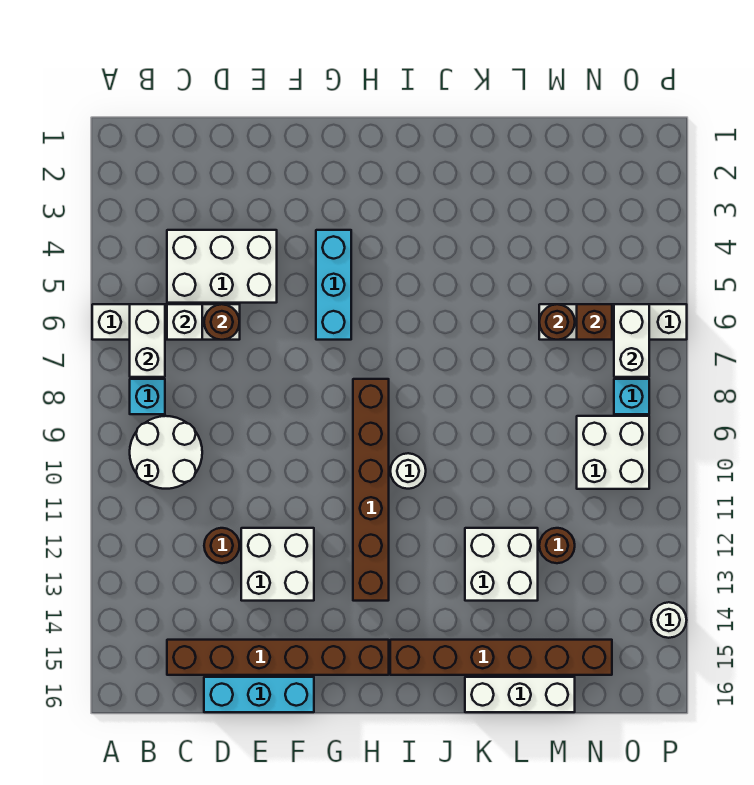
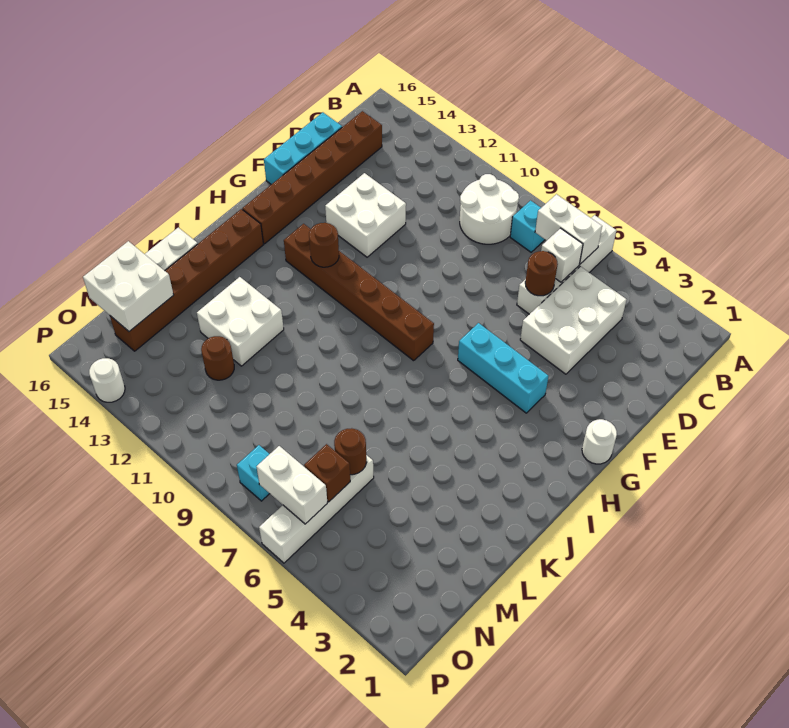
brown round brick D12 level 1 -> brown round brick H12 level 2
white round brick I10 level 1 -> white round brick G1 level 1
white brick N9:O10 level 1 -> white brick M15:N16 level 2

